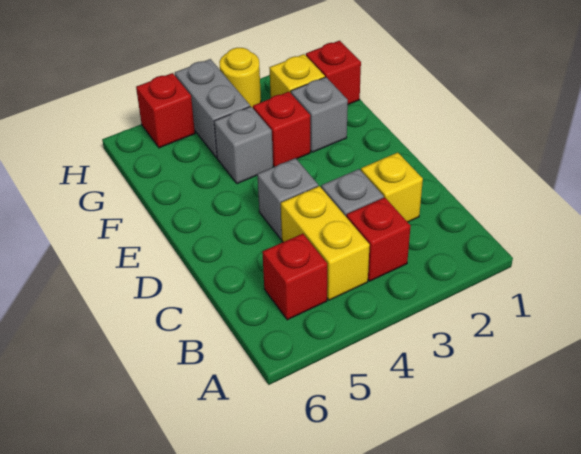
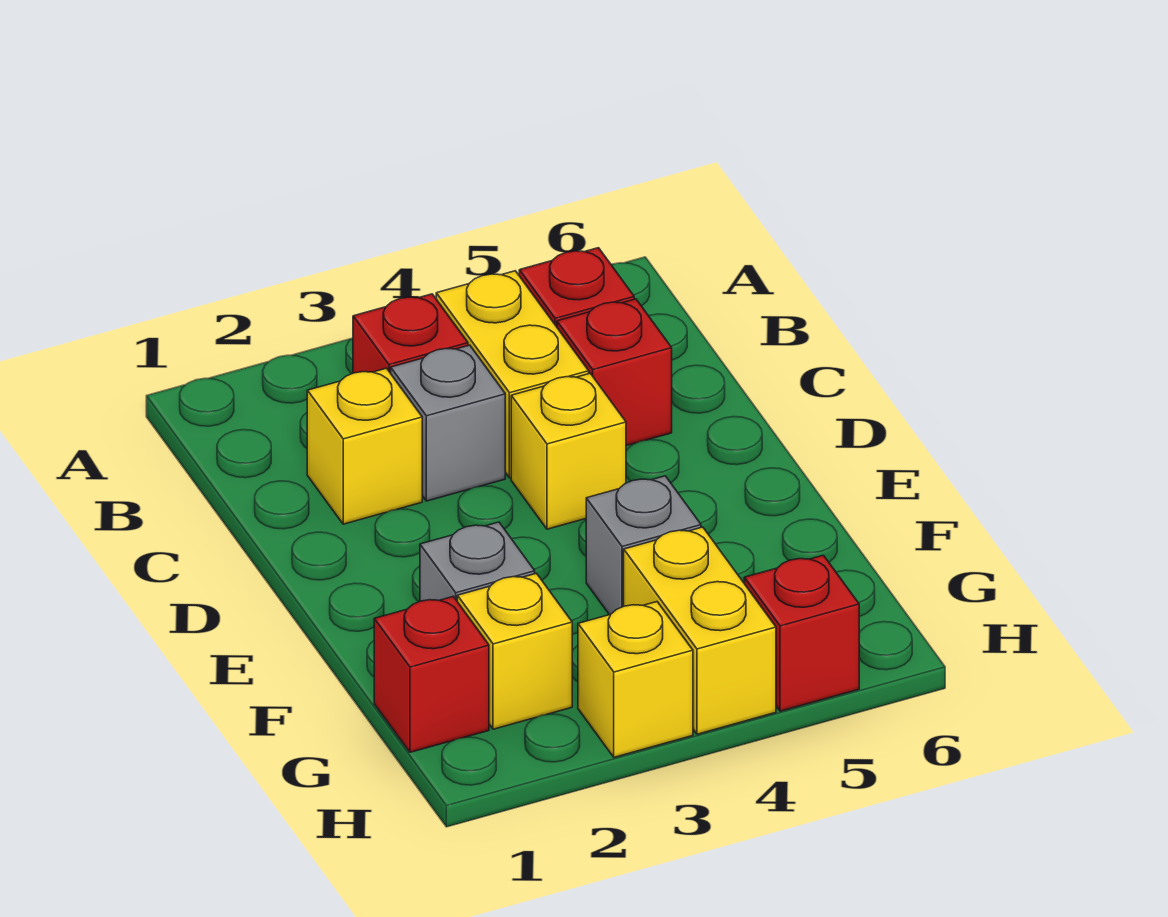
grey brick D4 level 1 -> yellow brick D4 level 1
red brick F3 level 1 -> red brick C5 level 1
grey brick G4:H4 level 1 -> yellow brick G4:H4 level 1
yellow round brick H3 level 1 -> yellow brick H3 level 1

